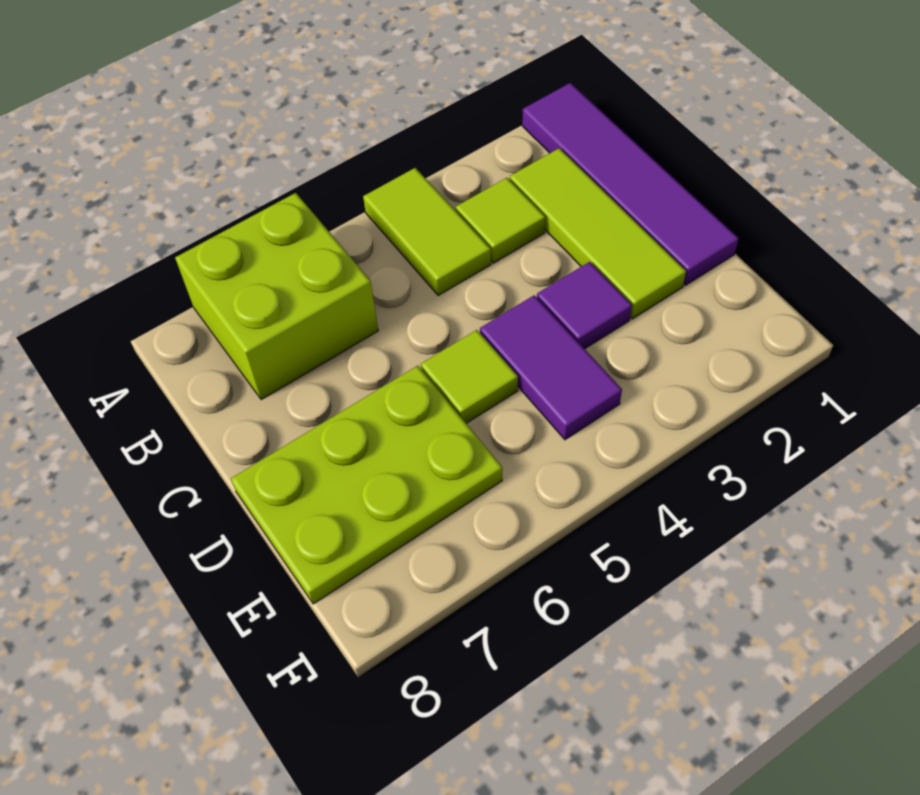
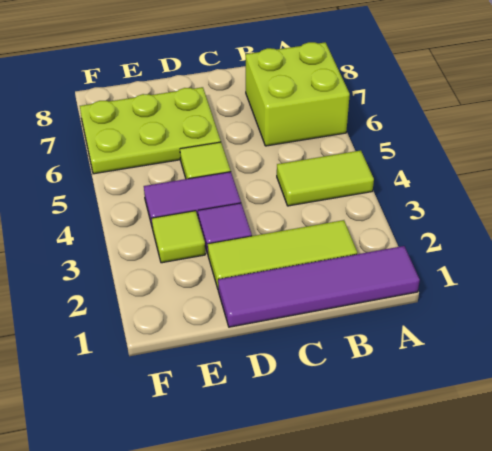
lime tile B3 level 1 -> lime tile E3 level 1
lime plate D6:E8 level 1 -> lime plate D6:F7 level 1

